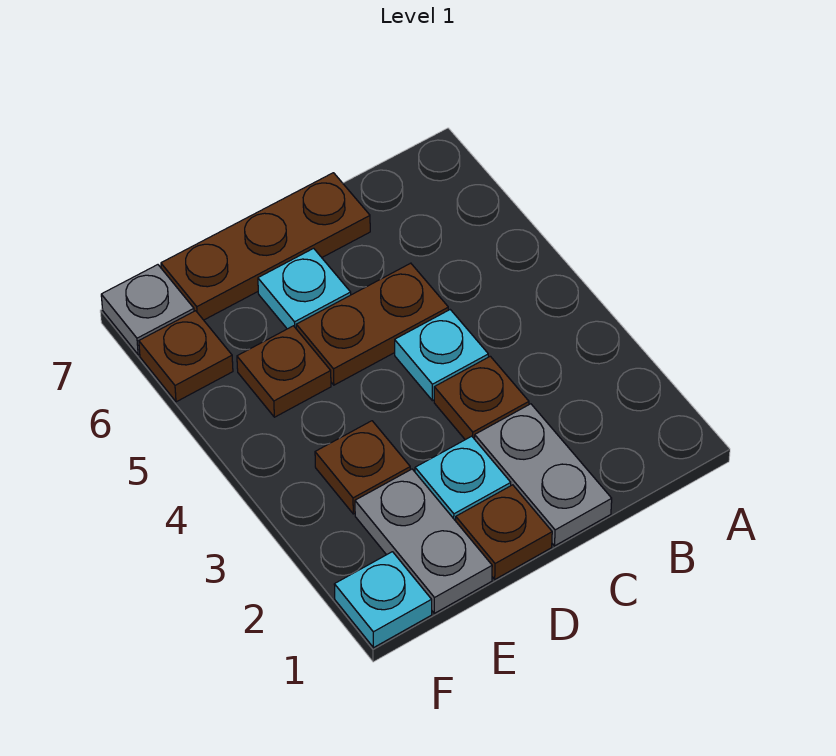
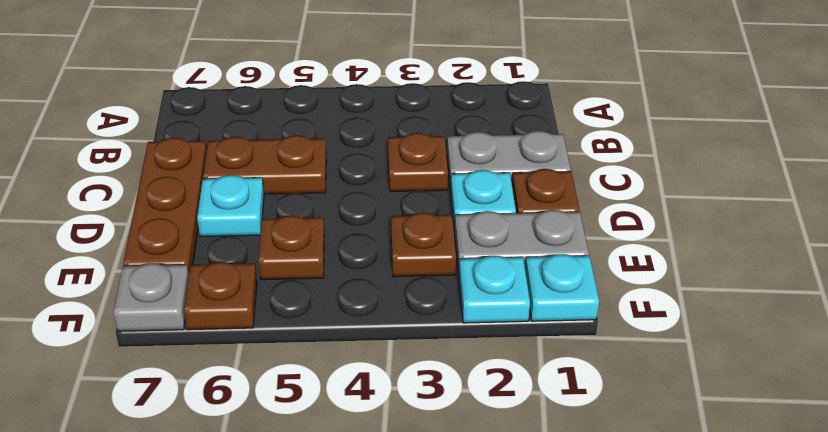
cyan plate C4 level 1 -> cyan plate F2 level 1
brown plate C5:D5 level 1 -> brown plate C5:C6 level 1

